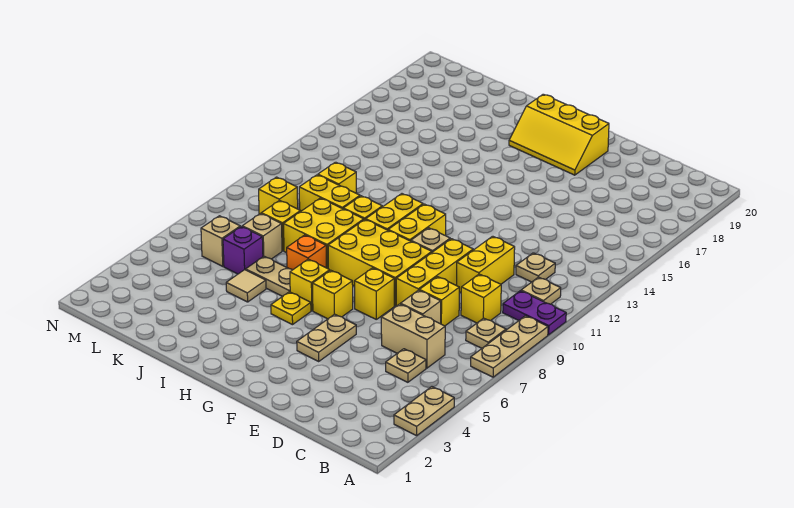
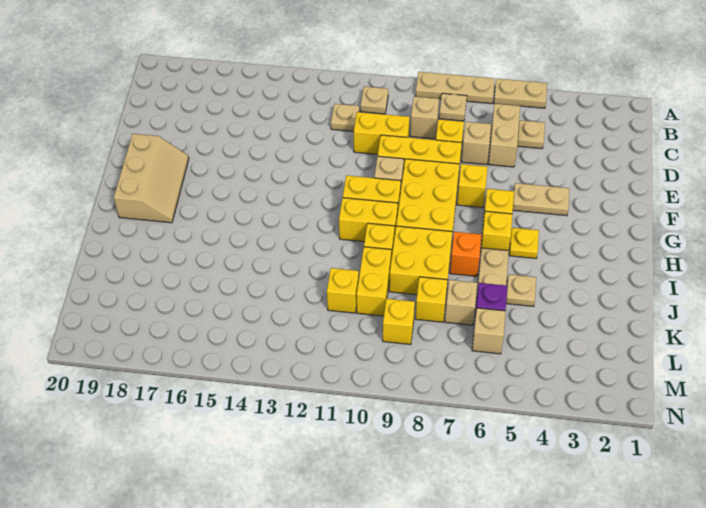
tan plate A3:A4 level 1 -> tan plate A5:A6 level 1
purple plate A10:B10 level 1 -> none
yellow brick C9 level 1 -> tan brick C9 level 1
yellow slope F18:H19 level 1 top 19 -> tan slope F18:H19 level 1 top 19
tan tile J5 level 1 -> tan plate J5 level 1

